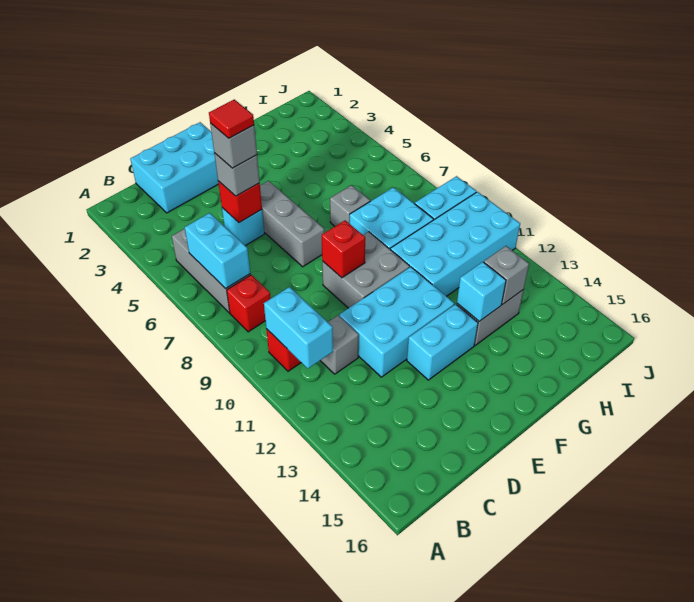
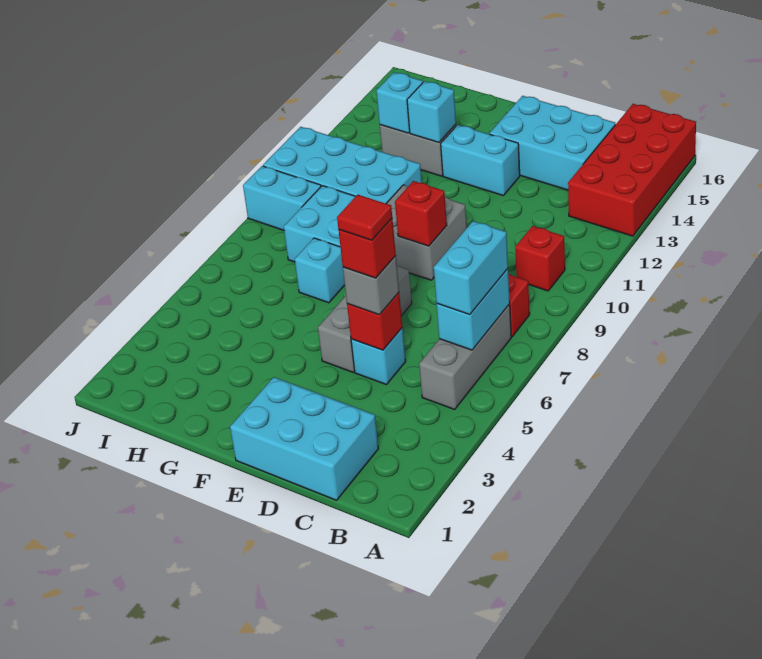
none -> red brick A13:B16 level 1
cyan brick B10:B11 level 2 -> cyan brick B6:B7 level 3
grey brick C11 level 1 -> none
grey brick D5 level 4 -> red brick D5 level 4
cyan brick D11:F12 level 1 -> cyan brick C14:E15 level 1
grey brick G7 level 1 -> cyan brick G7 level 1
grey brick H13 level 2 -> cyan brick H13 level 2

